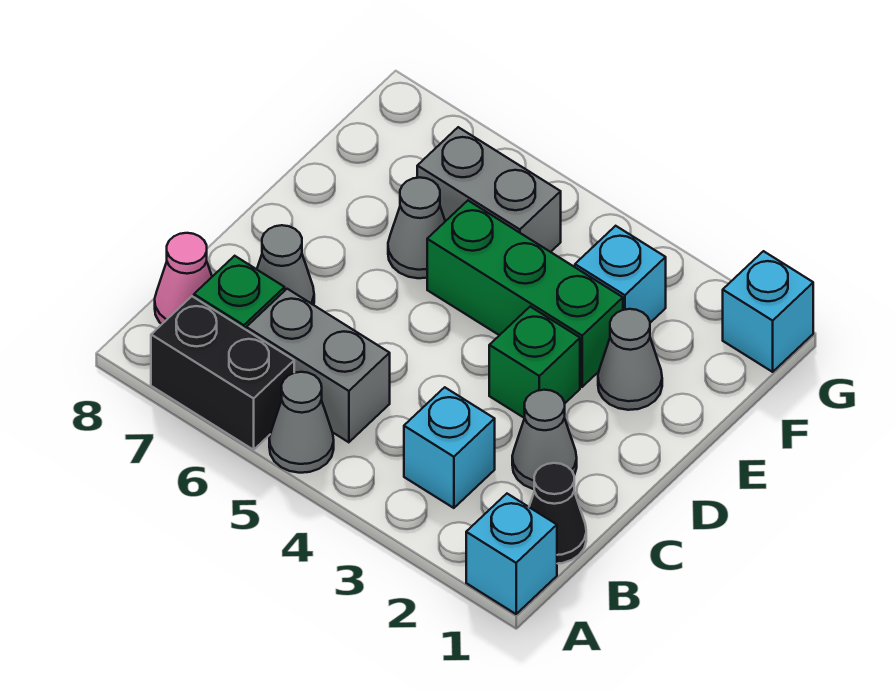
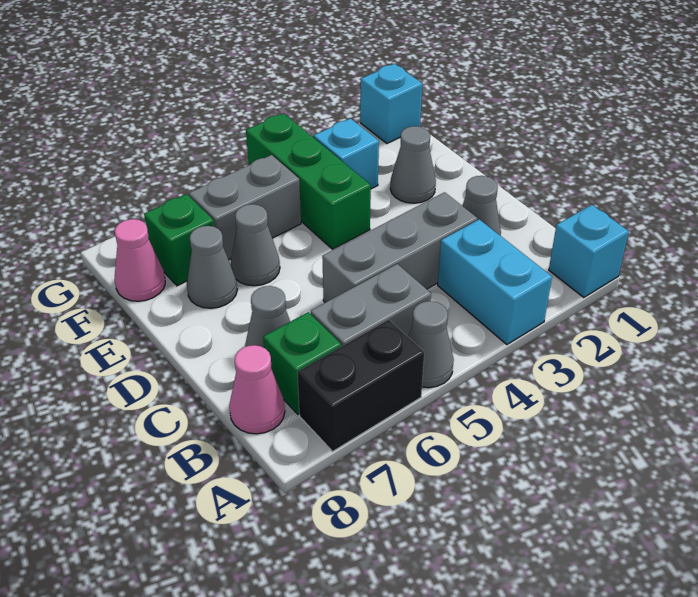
black cone B1 level 1 -> none
cyan brick B3 level 1 -> cyan brick A3:B3 level 1
none -> grey brick C3:C5 level 1
green brick D3 level 1 -> green brick F7 level 1
green brick E3:E5 level 1 -> green brick E4:G4 level 1
none -> grey cone E7 level 1
none -> pink cone F8 level 1

